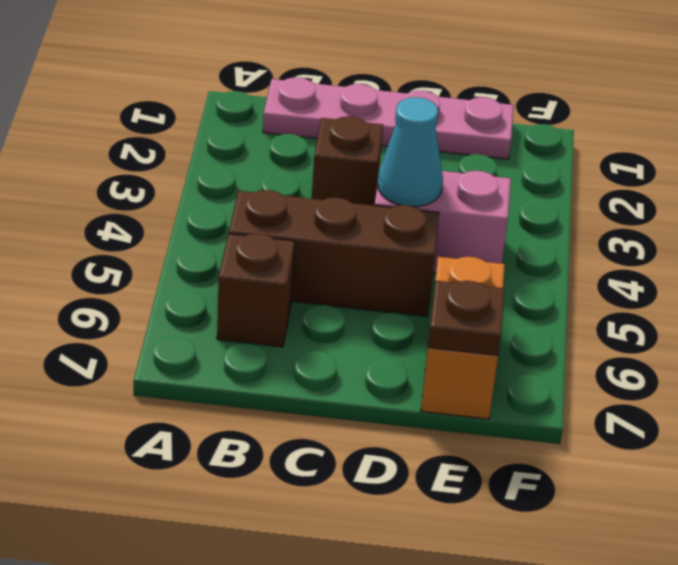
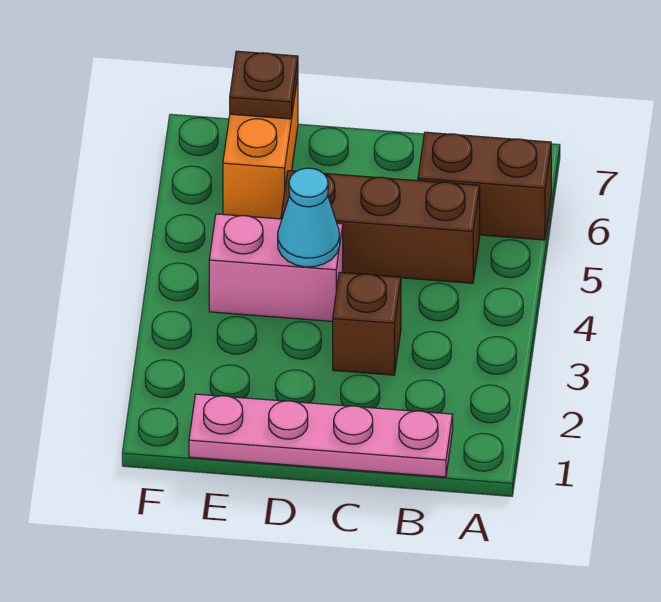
brown brick B6 level 1 -> brown brick A6:B6 level 1

